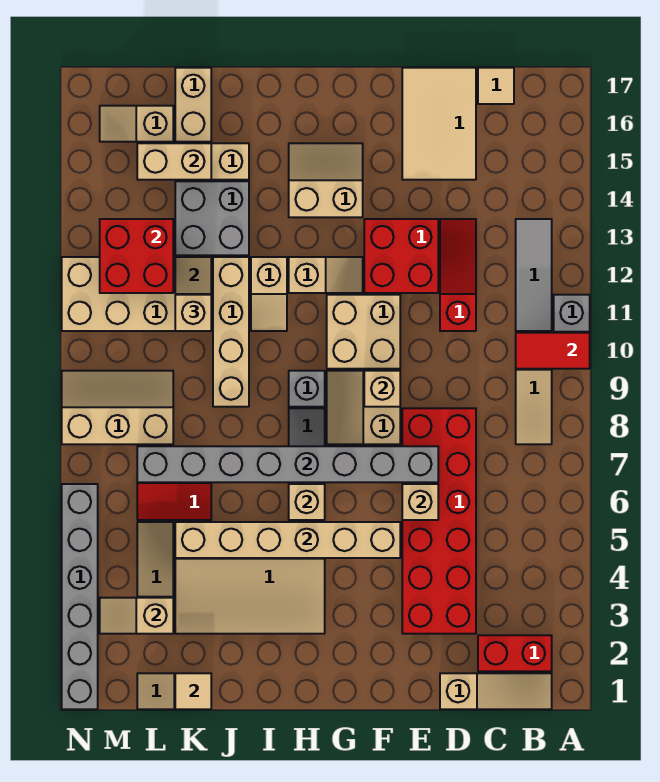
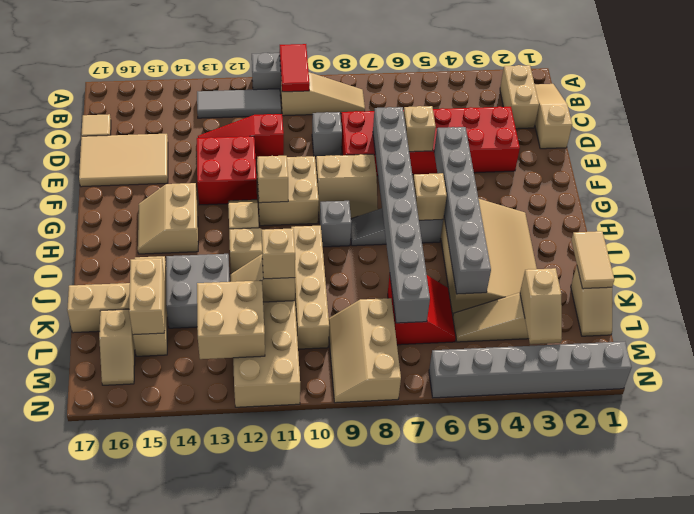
red brick B2:C2 level 1 -> tan brick B2:C2 level 1
none -> grey brick D9 level 1
tan brick F5:K5 level 2 -> grey brick F5:K5 level 2
tan brick F9 level 2 -> tan brick G11 level 2
tan brick J9:J12 level 1 -> tan brick I10:L10 level 1
tan tile K1 level 2 -> tan tile J1:K1 level 2
red brick L12:M13 level 2 -> tan brick L12:M13 level 2

